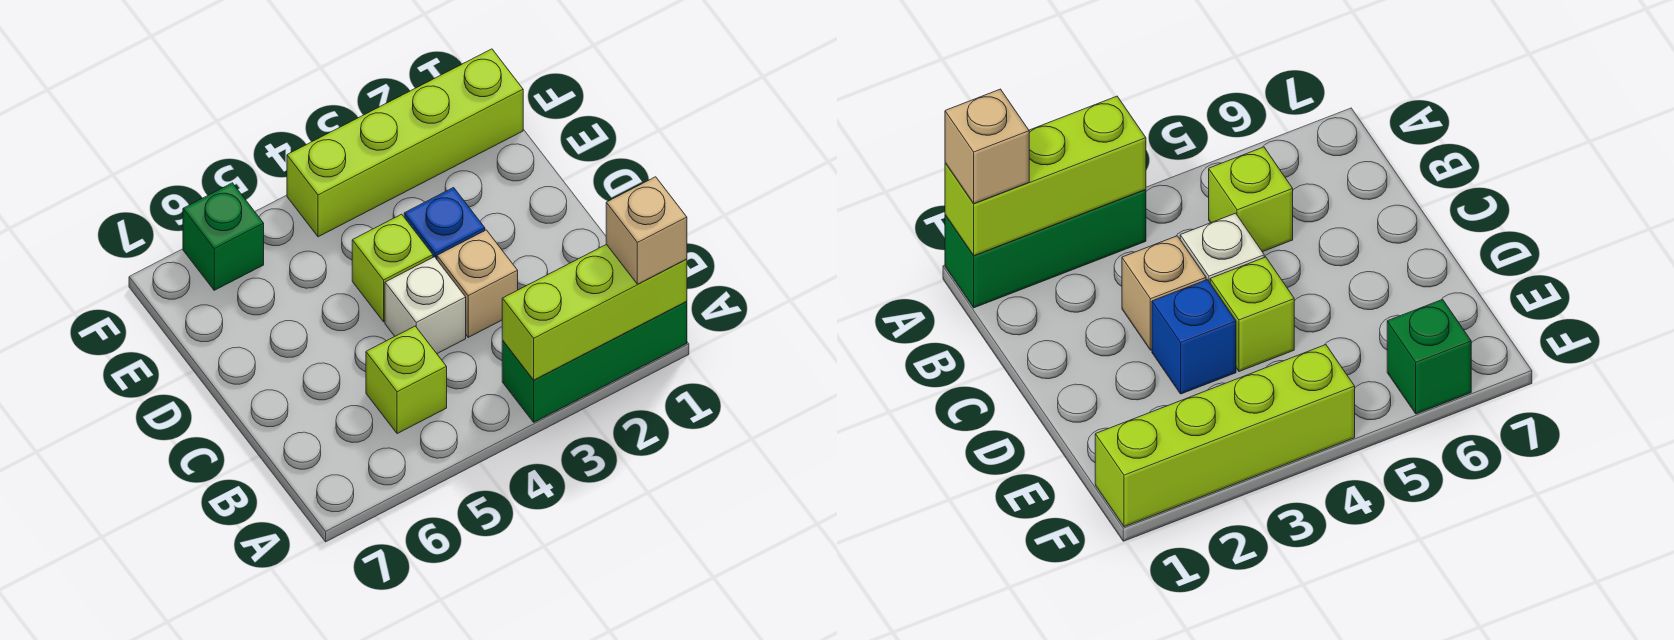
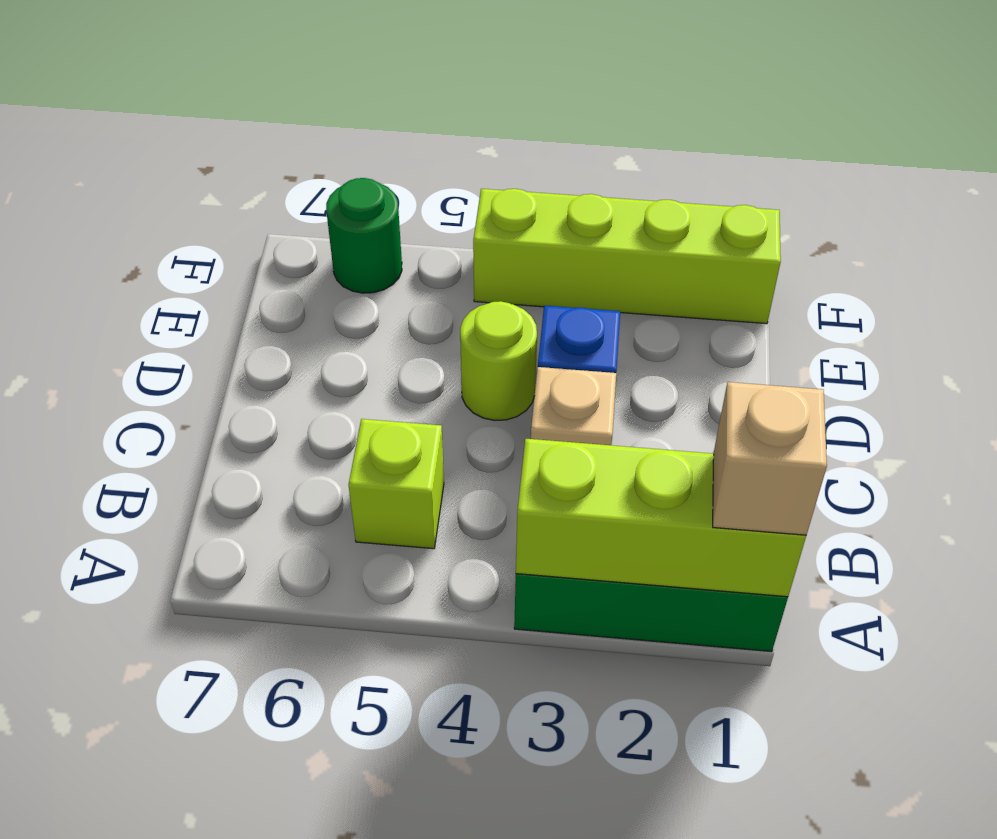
white brick C4 level 1 -> none
lime brick D4 level 1 -> lime round brick D4 level 1
green brick F6 level 1 -> green round brick F6 level 1

